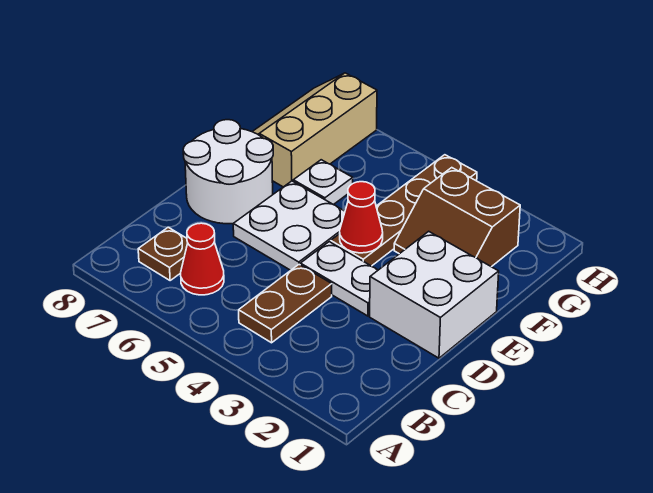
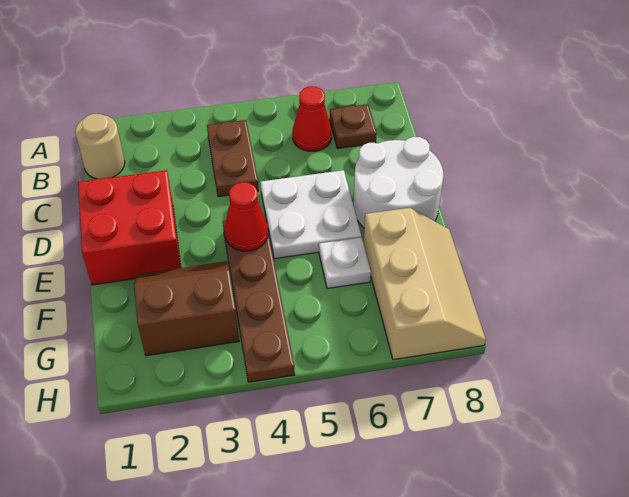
none -> tan round brick B1 level 1
white brick D1:E2 level 1 -> red brick D1:E2 level 1
white plate D3:D4 level 1 -> none

